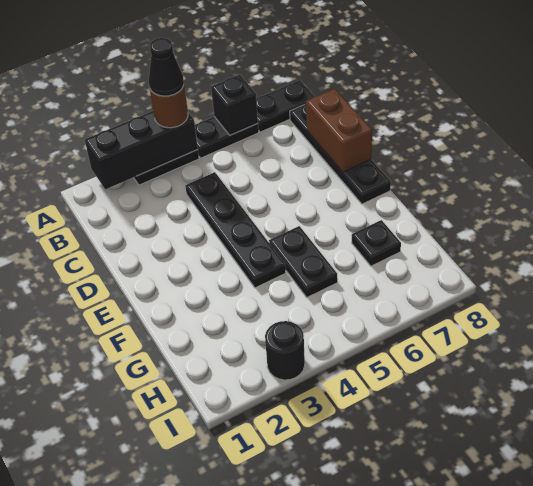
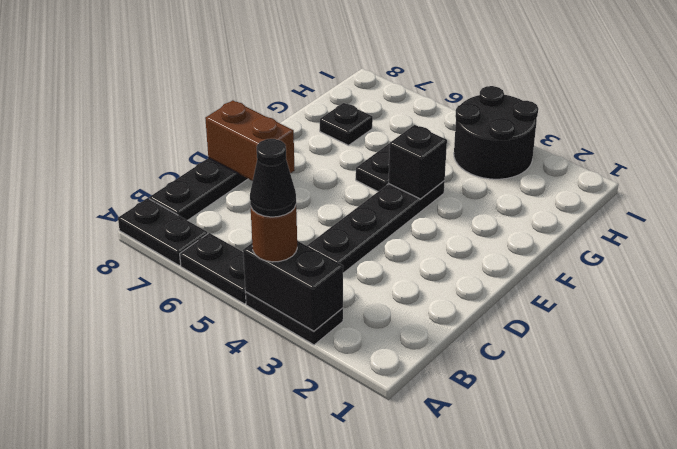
black brick A2:A4 level 2 -> black brick A3:A4 level 2
black brick A6 level 2 -> black brick F4 level 2
brown brick C8:D8 level 2 -> brown brick D7:D8 level 2
black round brick I3 level 1 -> black round brick H3:I4 level 1

